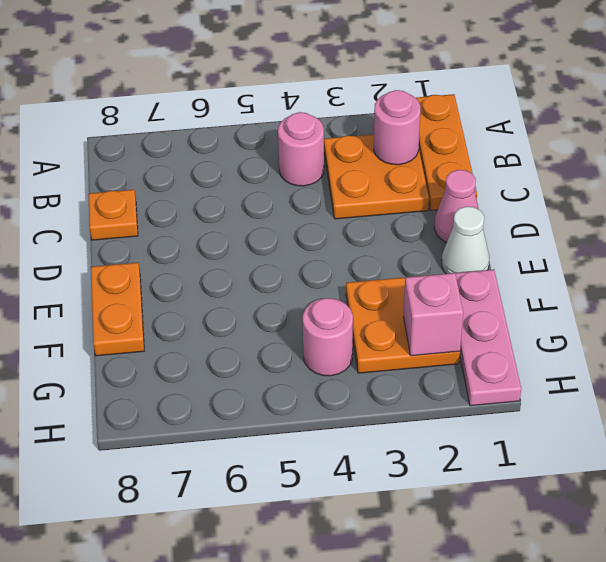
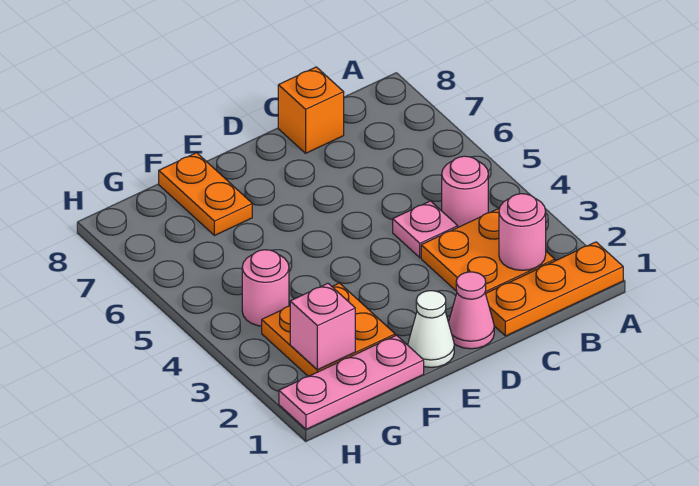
none -> pink plate C4 level 1
orange plate C8 level 1 -> orange brick C8 level 1
orange plate E8:F8 level 1 -> orange plate F7:F8 level 1

